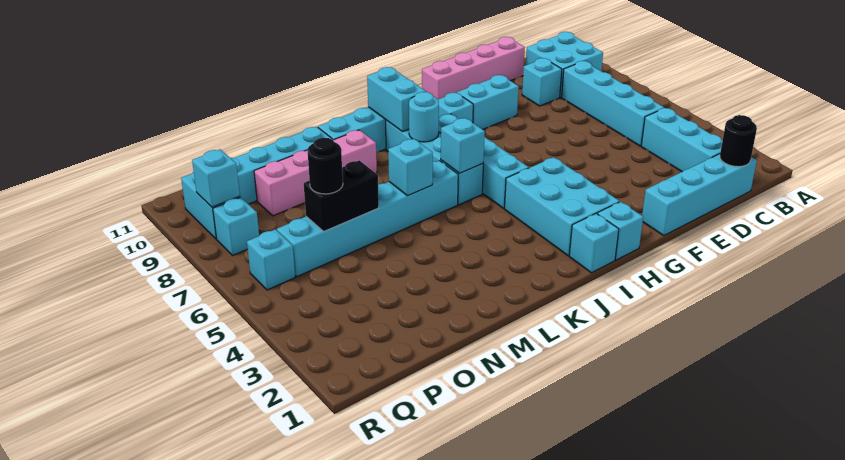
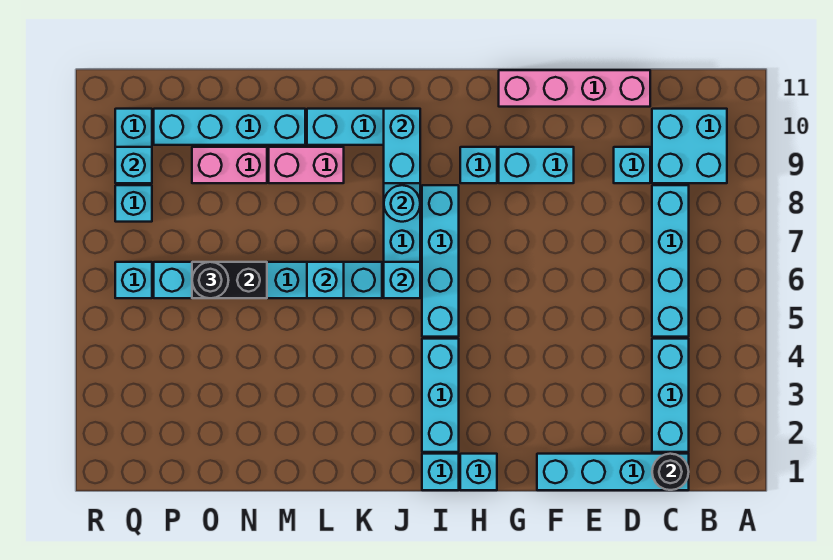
cyan brick H2:I4 level 1 -> cyan brick I2:I4 level 1

